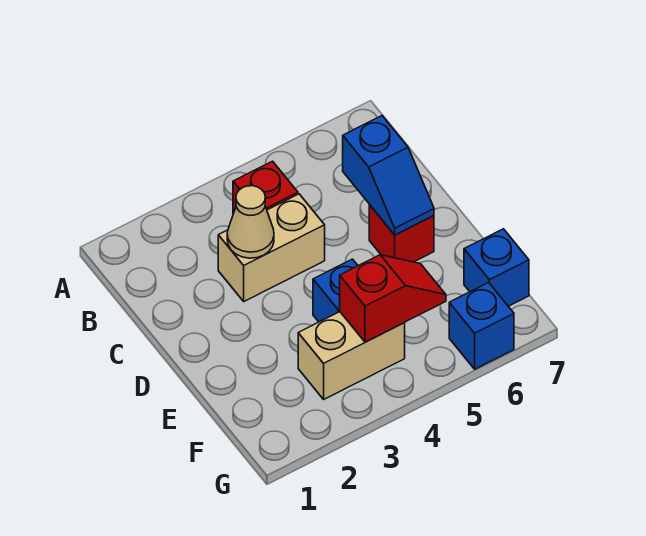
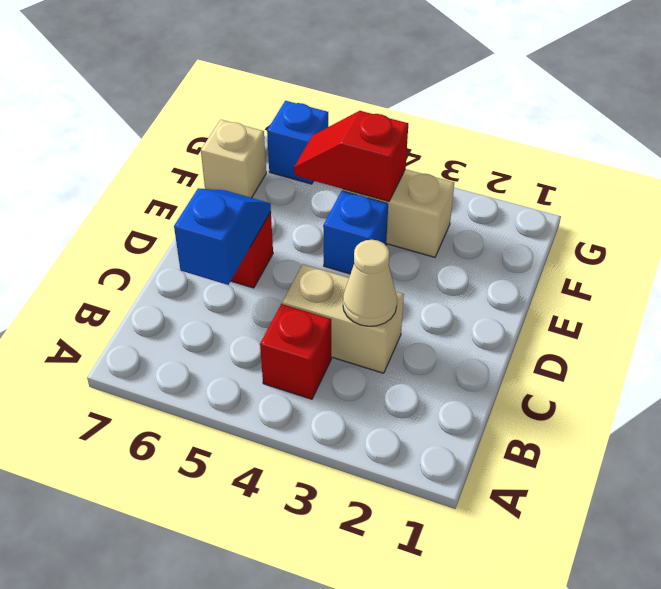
blue brick F7 level 1 -> tan brick F7 level 1

